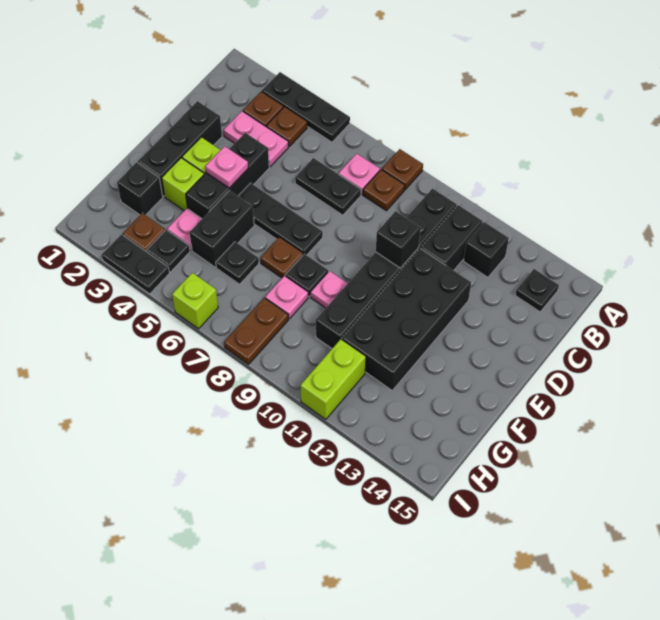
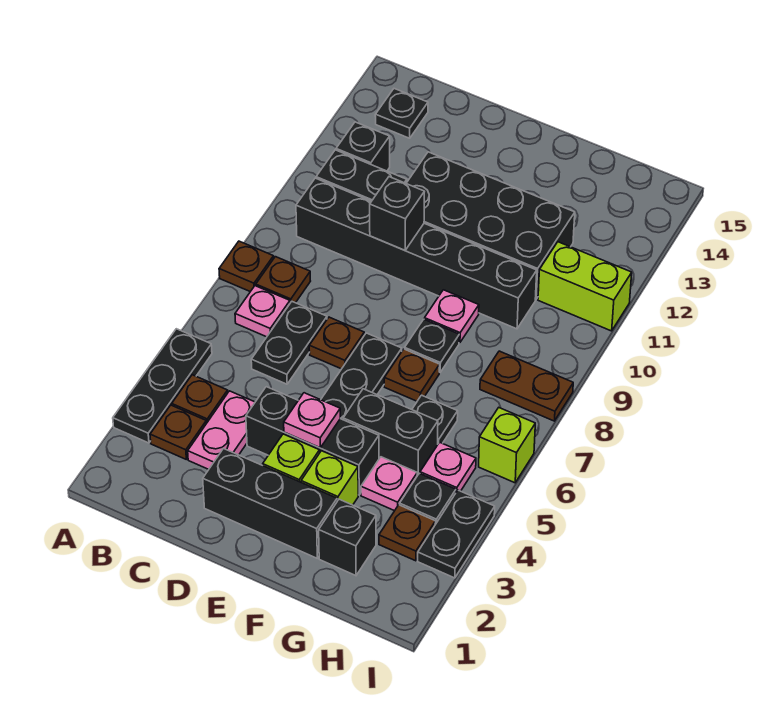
none -> brown plate D7 level 1
pink plate G8 level 1 -> pink plate H5 level 1

